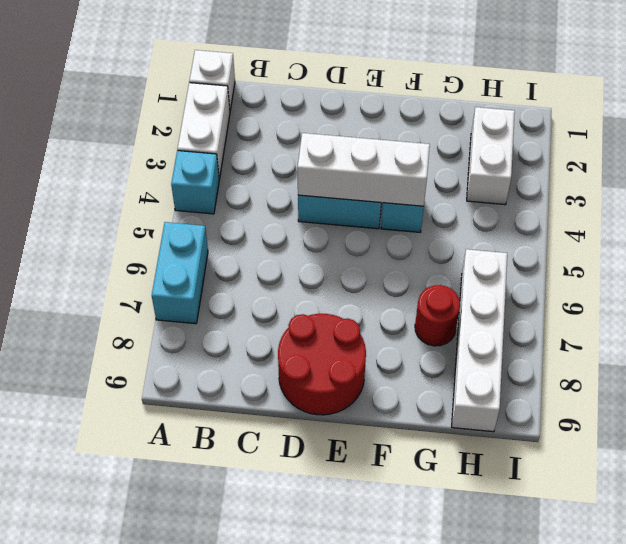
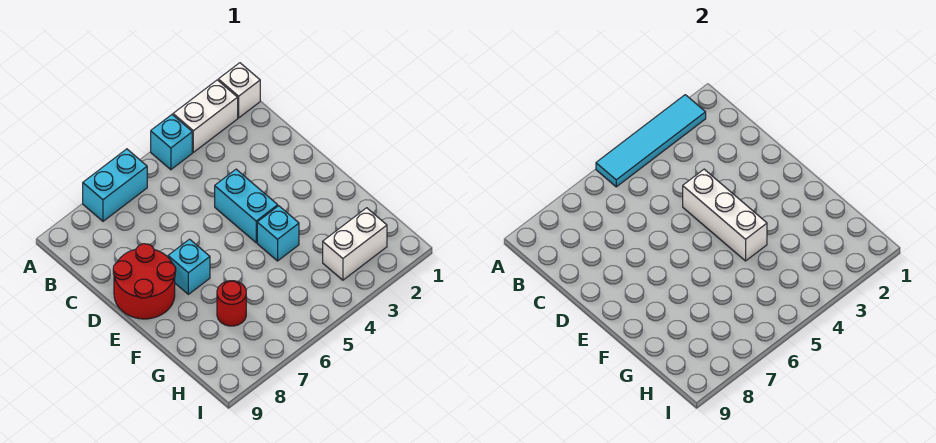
none -> cyan tile A2:A5 level 2
none -> cyan brick E7 level 1
white brick H6:H9 level 1 -> none

